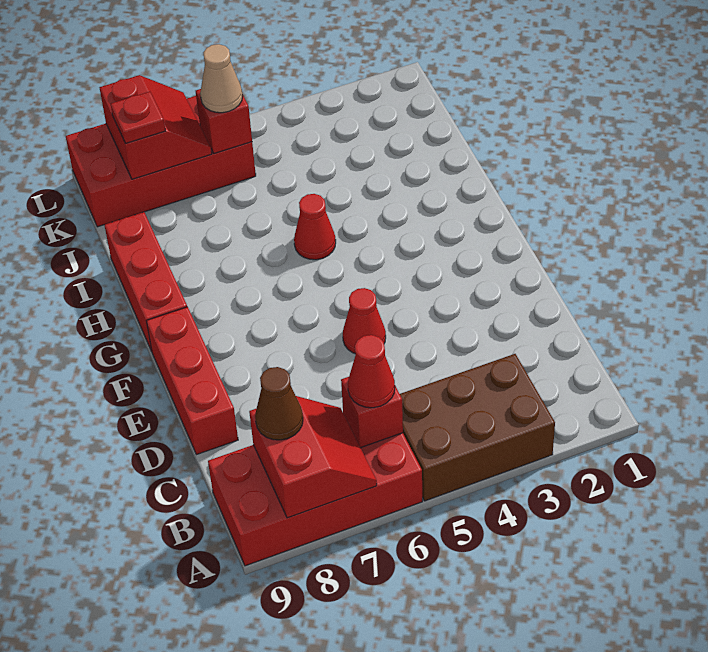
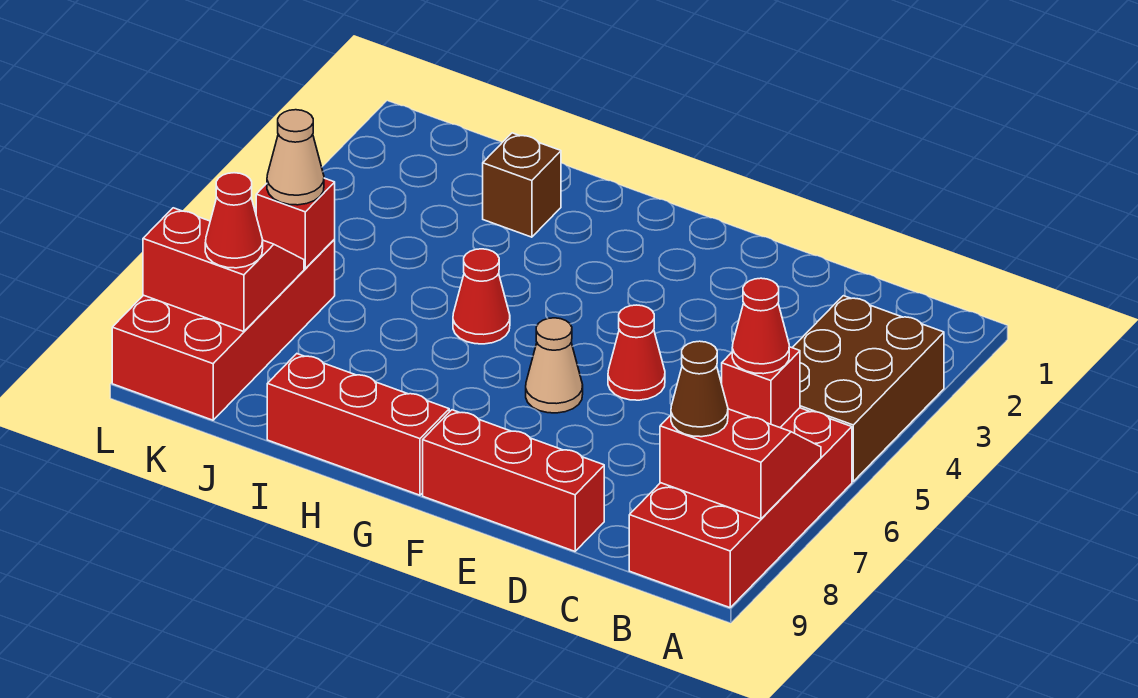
none -> tan cone F6 level 1
none -> brown brick I2 level 1
red plate K8 level 3 -> red cone K8 level 3

